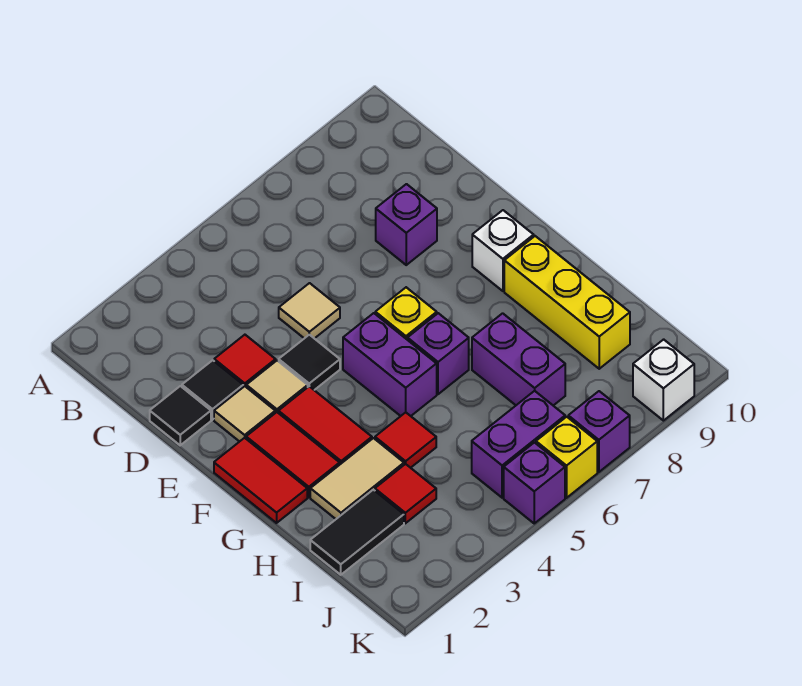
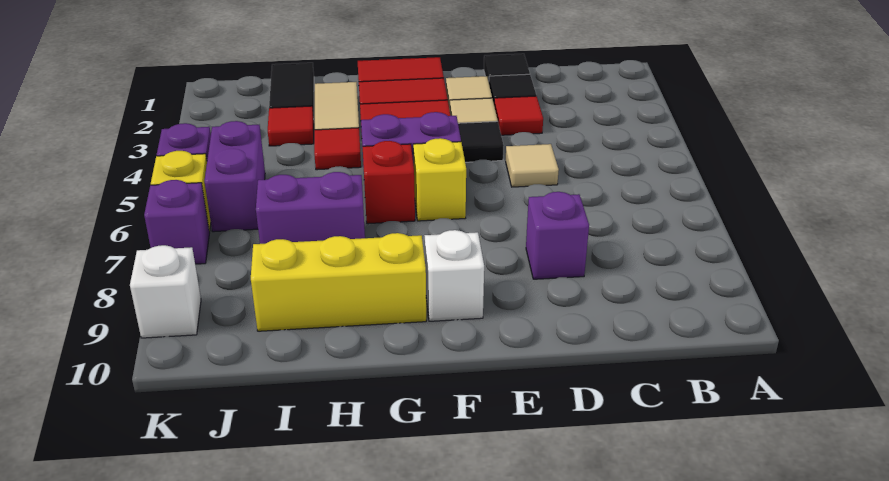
purple brick G6 level 1 -> red brick G6 level 1

